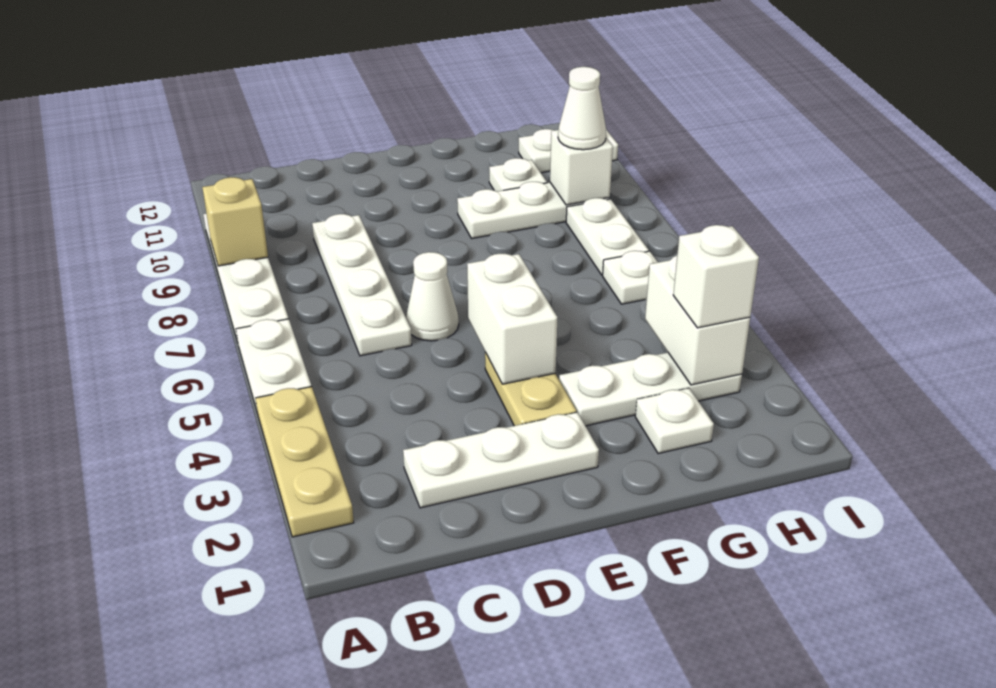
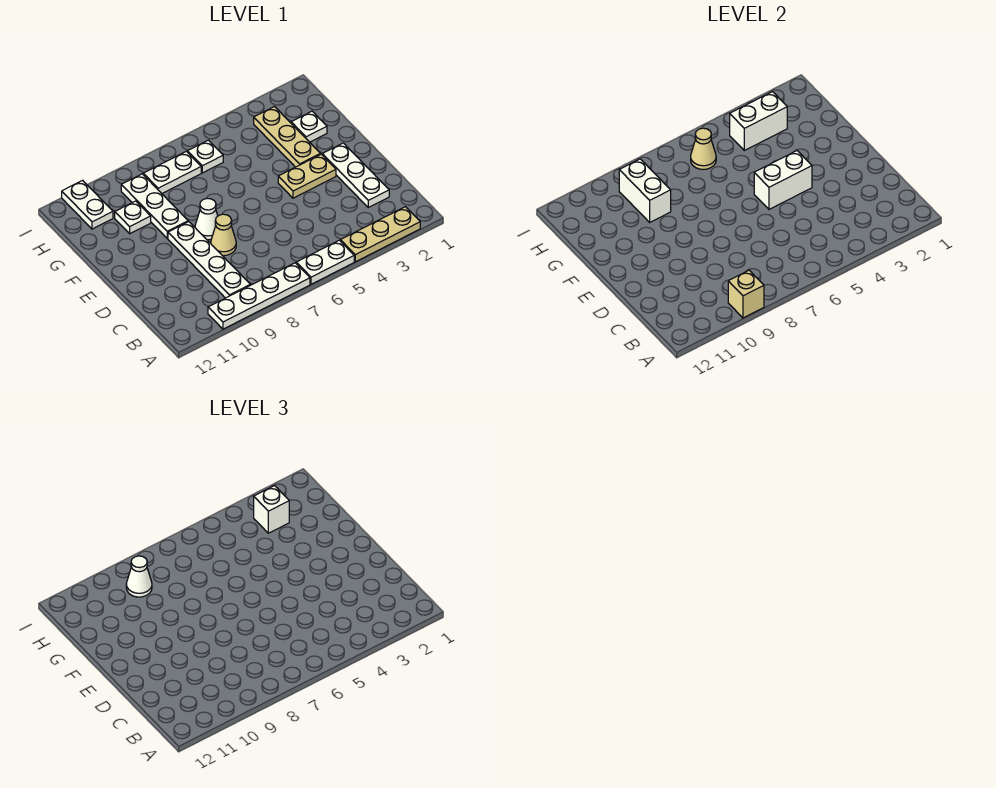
white plate C6:C9 level 1 -> white plate B9:E9 level 1
white cone D6 level 1 -> white cone E8 level 1
none -> tan cone D8 level 1
white plate F3:H3 level 1 -> tan plate F3:H3 level 1
none -> tan cone H6 level 2
white brick H9 level 2 -> white brick G9:H9 level 2

